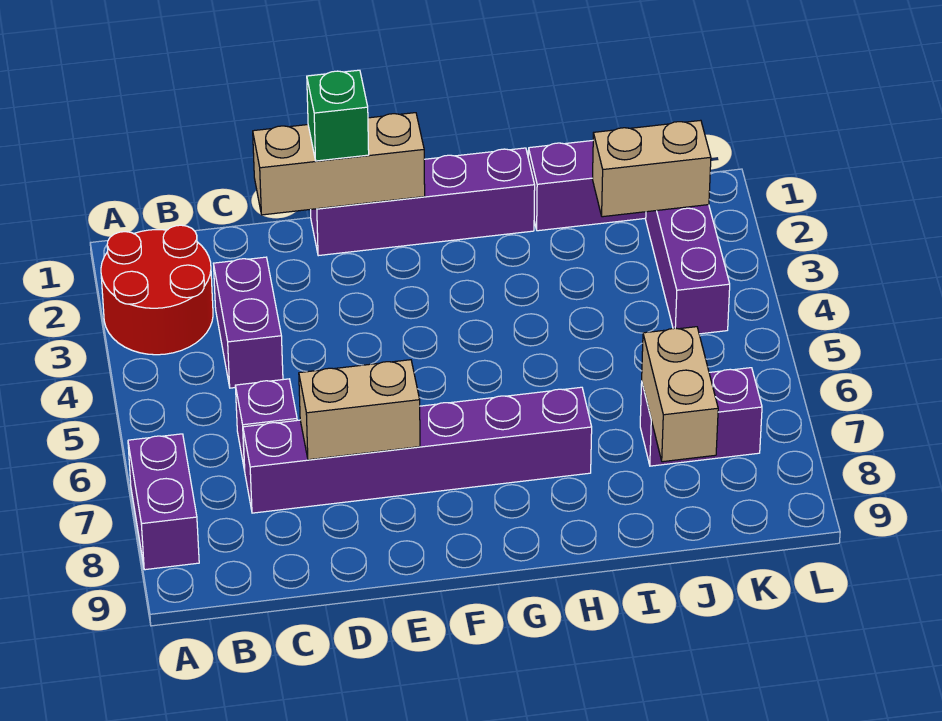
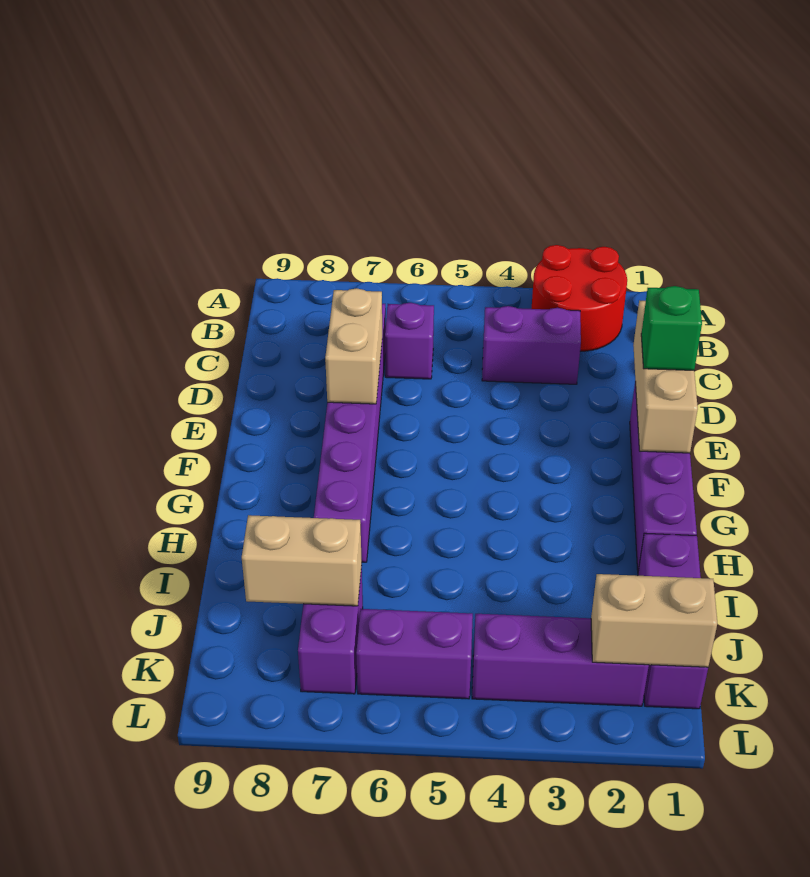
purple brick A7:A8 level 1 -> purple brick K5:K6 level 1
tan brick J2:K2 level 2 -> tan brick K1:K2 level 2

